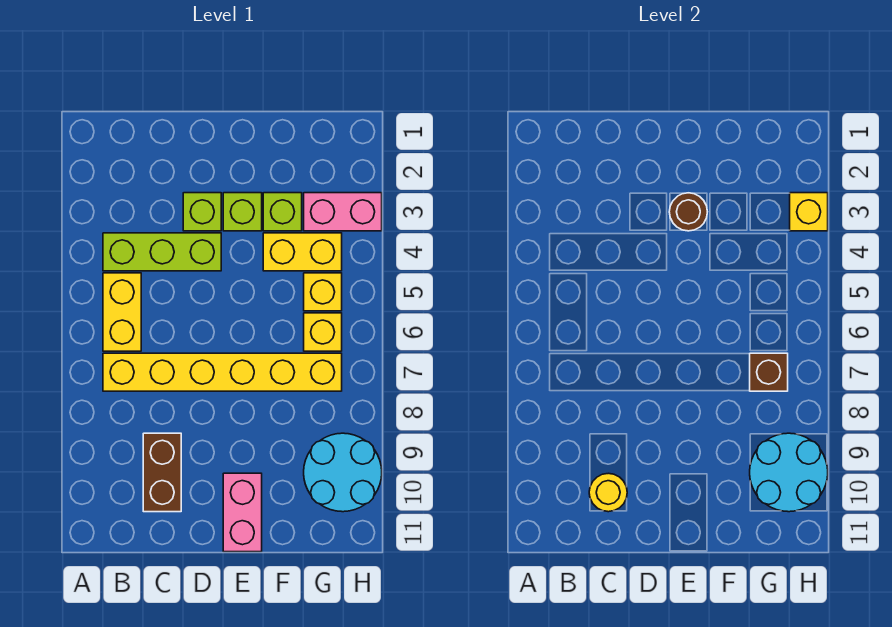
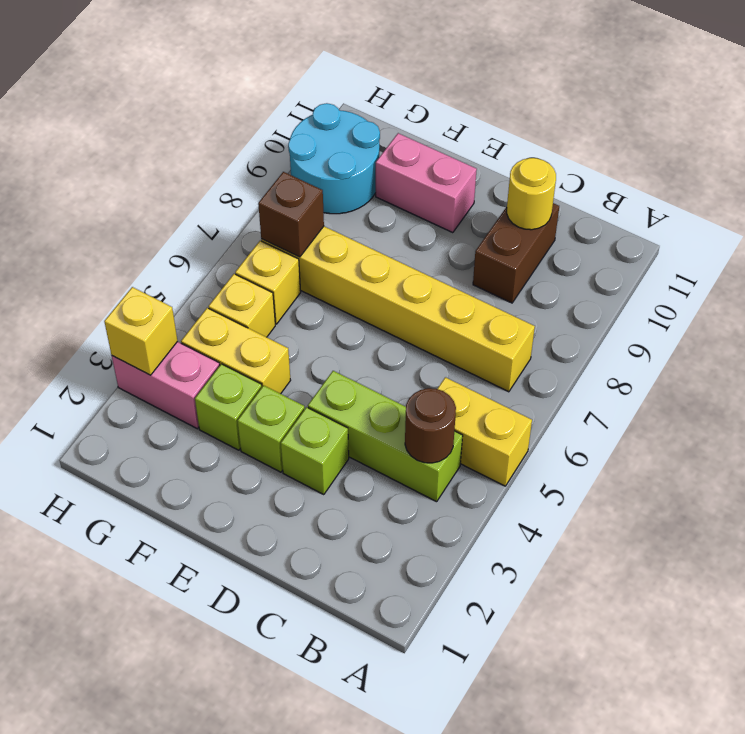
yellow brick B5:B6 level 1 -> yellow brick A5:B5 level 1
brown round brick E3 level 2 -> brown round brick B4 level 2
pink brick E10:E11 level 1 -> pink brick E10:F10 level 1
cyan round brick G9:H10 level 2 -> none

